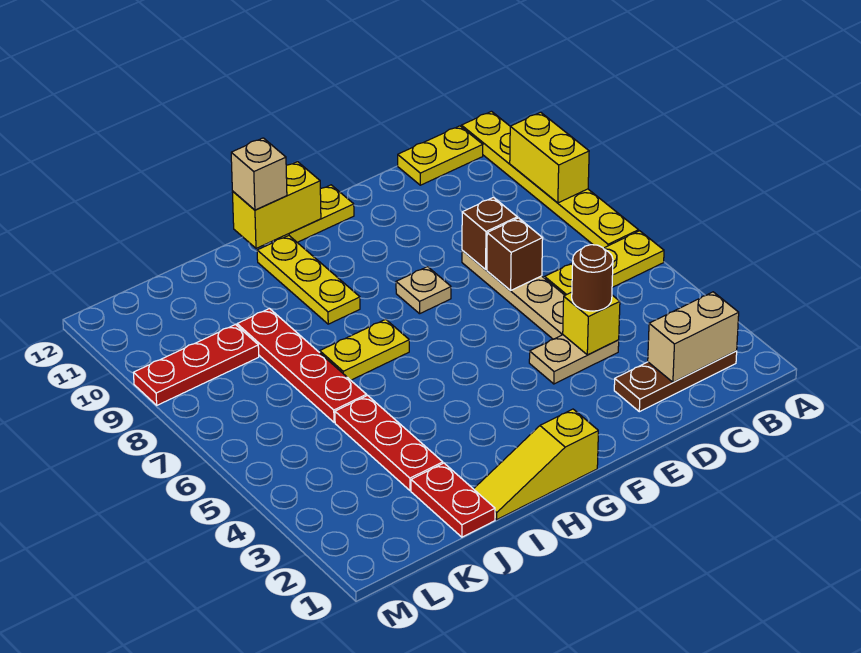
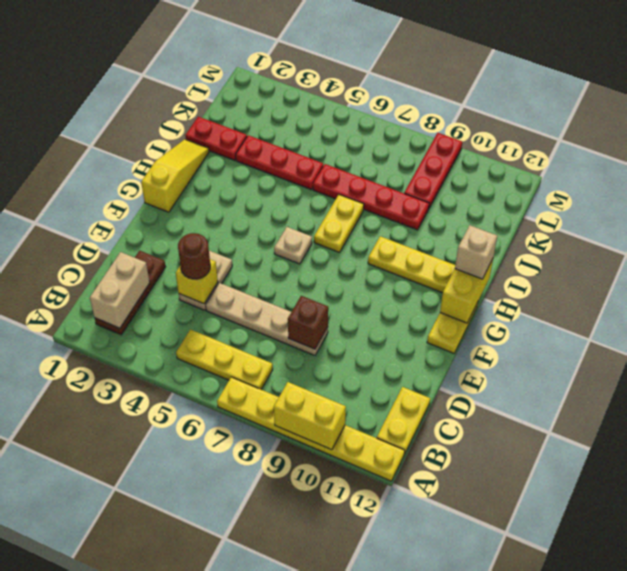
yellow plate A6:C6 level 1 -> yellow plate B5:B7 level 1
brown brick D7 level 2 -> none
tan plate F8 level 1 -> tan plate G6 level 1

